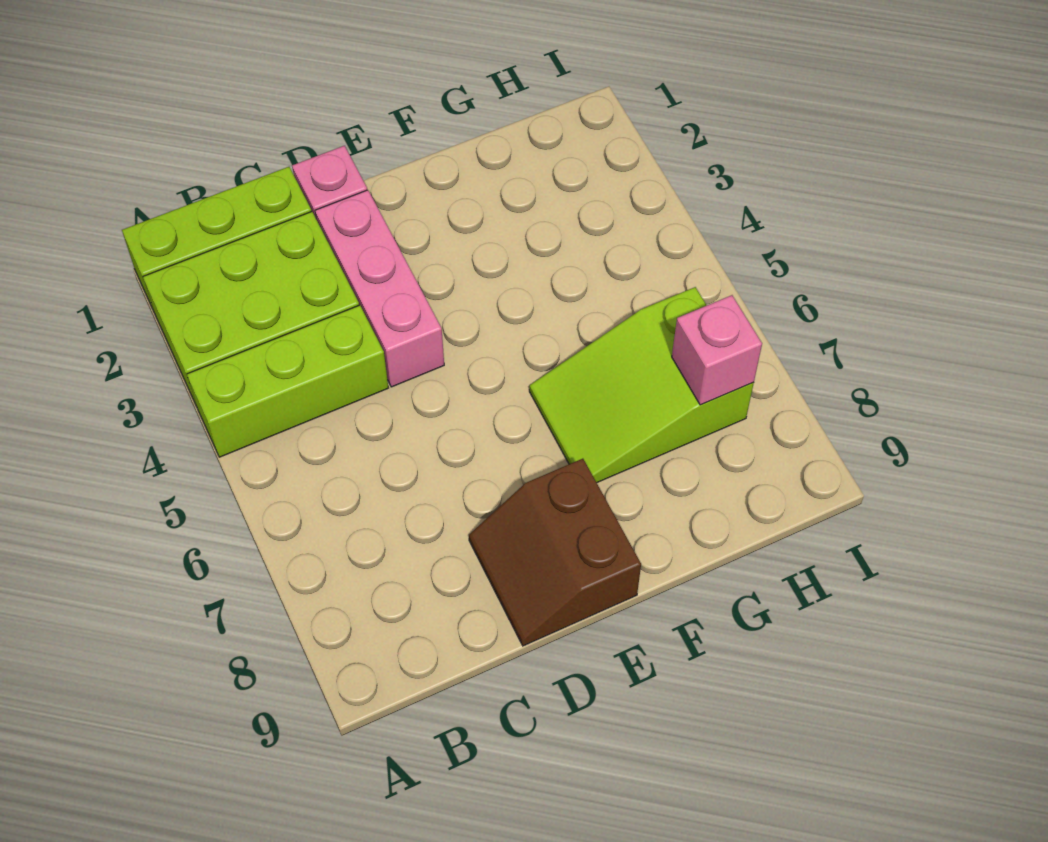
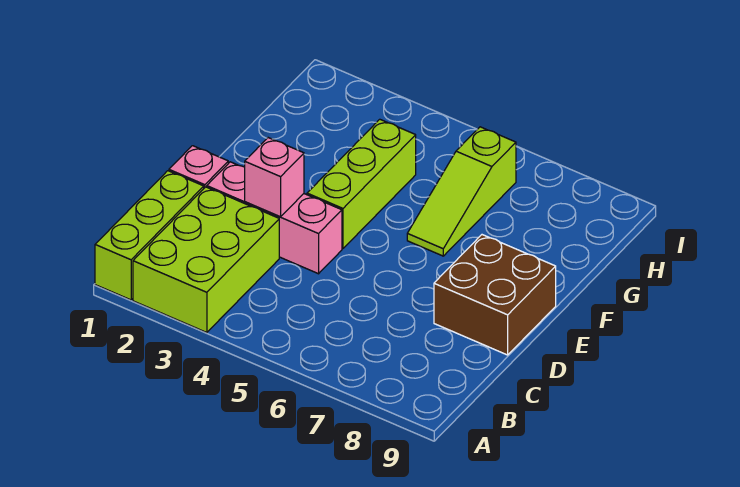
lime brick A4:C4 level 1 -> lime brick E4:G4 level 1
brown slope D8:E9 level 1 top E -> brown brick D8:E9 level 1
lime slope F6:H7 level 1 top H -> lime slope F6:H6 level 1 top H
pink brick H7 level 2 -> pink brick D3 level 2

